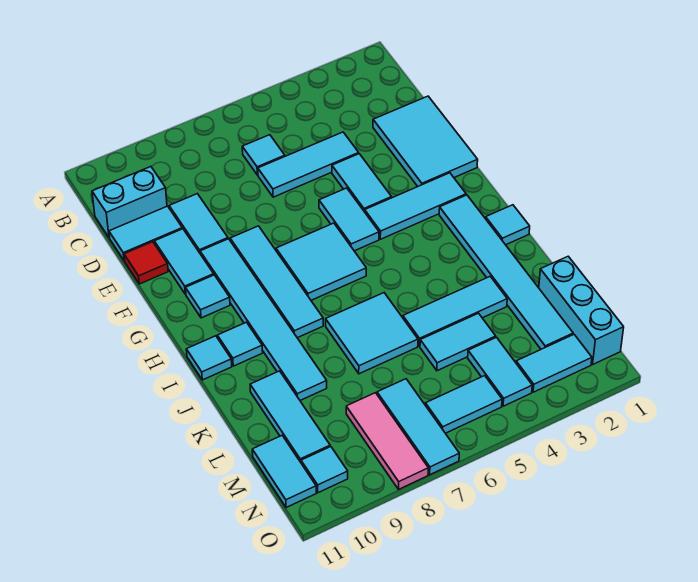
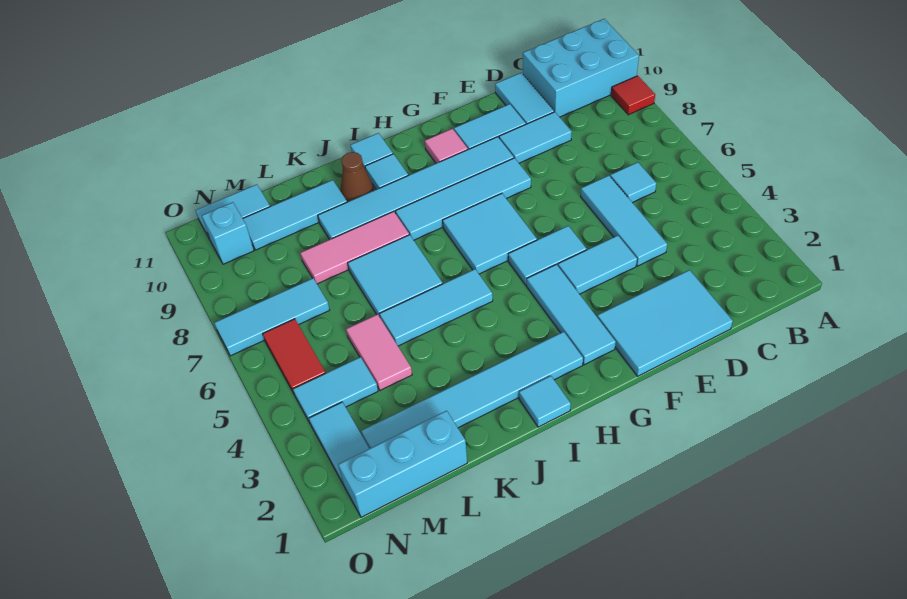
cyan brick C10:C11 level 1 -> cyan brick A10:C11 level 1
red tile E11 level 1 -> red tile A9 level 1
cyan tile G10 level 1 -> pink tile G10 level 1
none -> brown cone J10 level 1
cyan tile K3:K5 level 1 -> cyan tile I5:K5 level 1
cyan tile L4:L5 level 1 -> pink tile L4:L5 level 1
pink tile M8:O8 level 1 -> pink tile J8:L8 level 1
cyan tile N5:N6 level 1 -> red tile N5:N6 level 1
cyan tile N10 level 1 -> cyan brick N10 level 1

